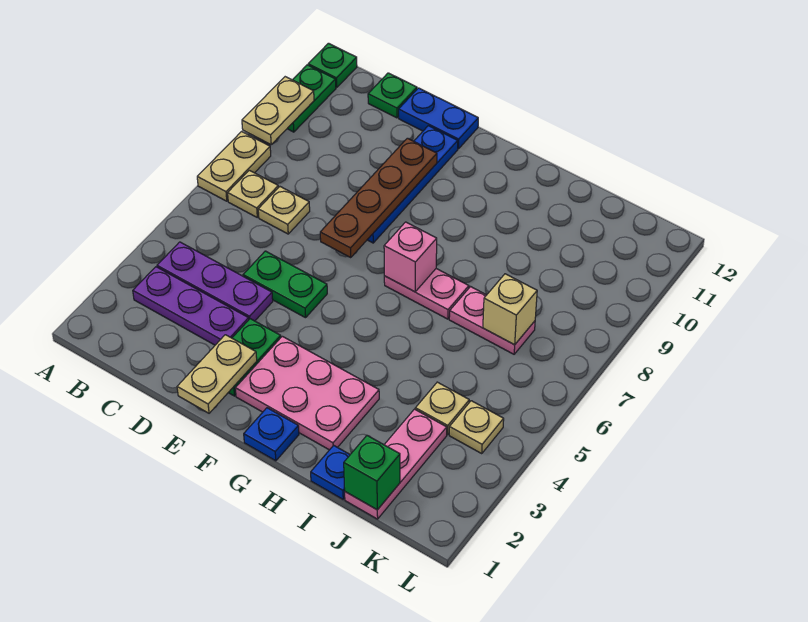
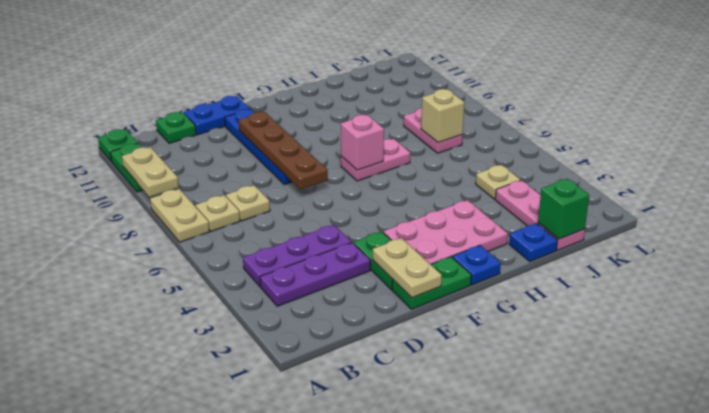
green plate D5:E5 level 1 -> green plate E1:F1 level 1
pink plate I7:J7 level 1 -> pink plate J7:J8 level 1
tan plate K4 level 1 -> none

